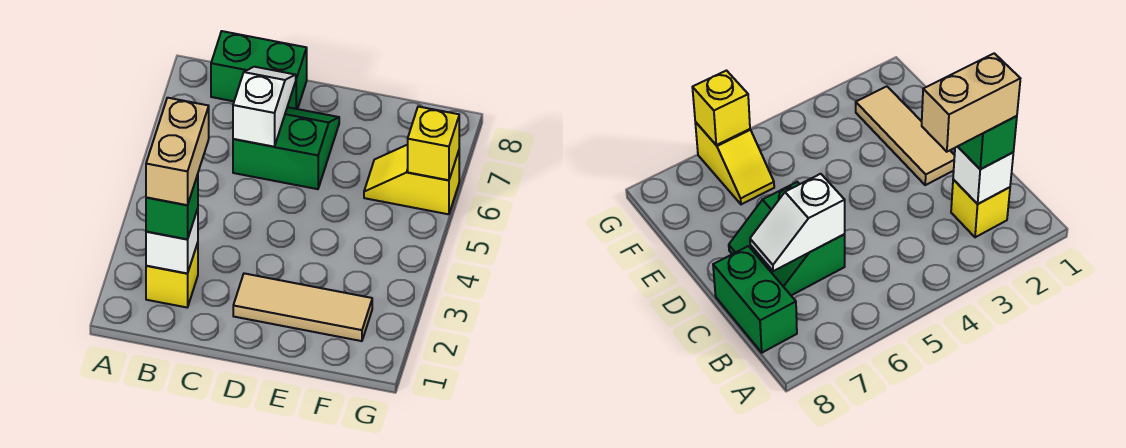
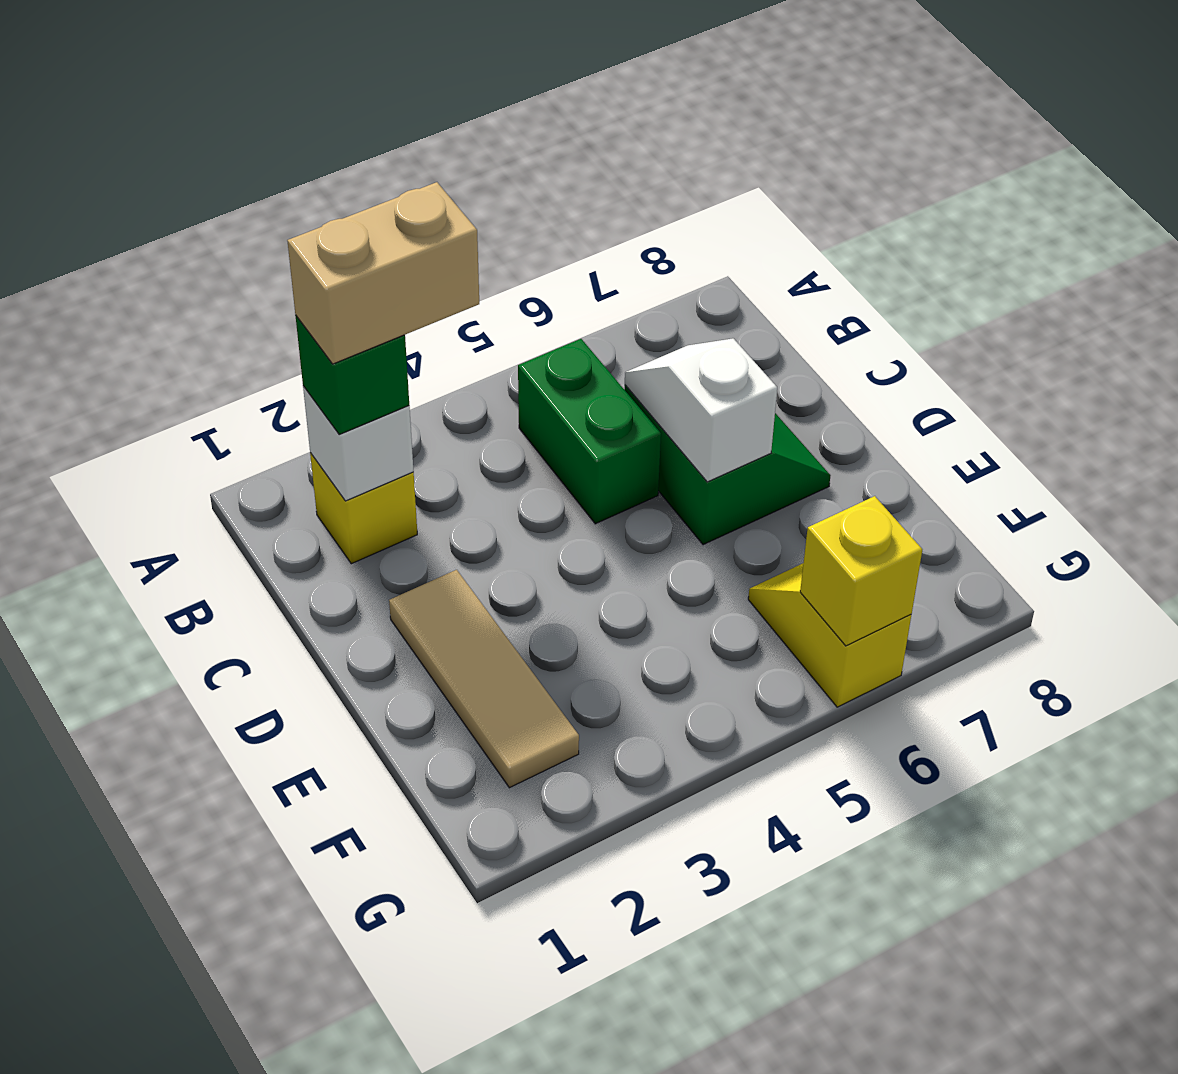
green brick B8:C8 level 1 -> green brick B5:C5 level 1
white slope C6:C7 level 2 top 6 -> white slope C6:D6 level 2 top D

